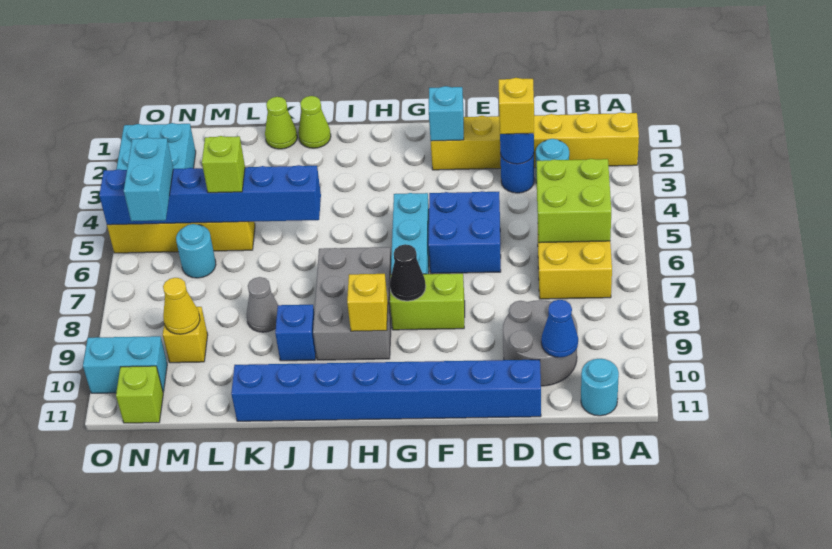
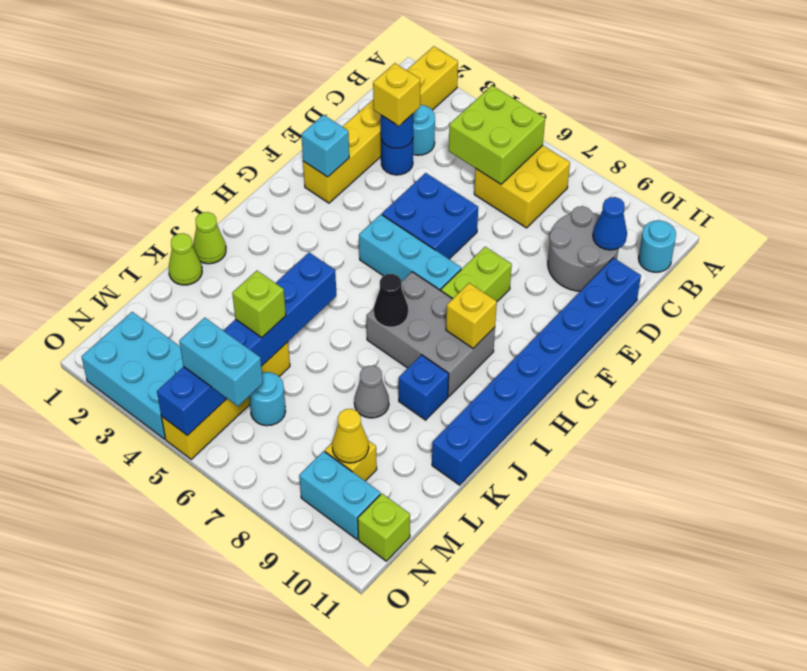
black cone G8 level 2 -> black cone I7 level 2
cyan brick N10:O10 level 1 -> cyan brick N9:N10 level 1

